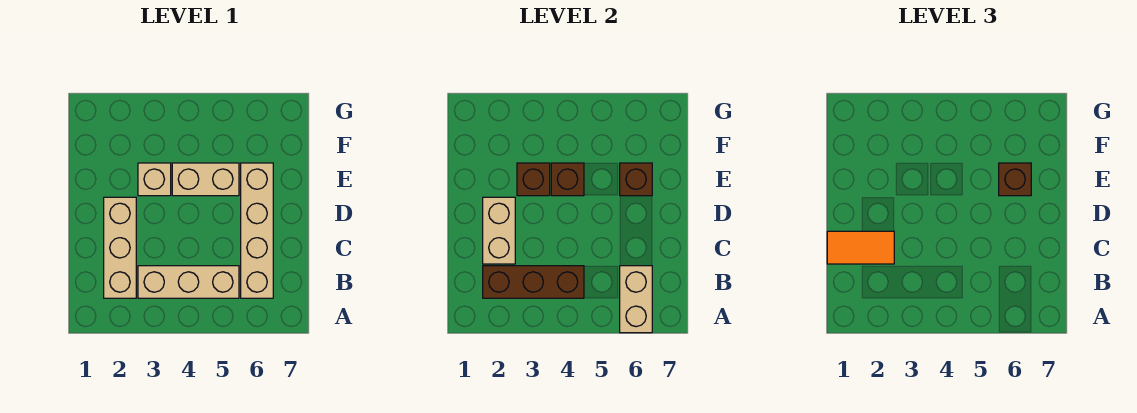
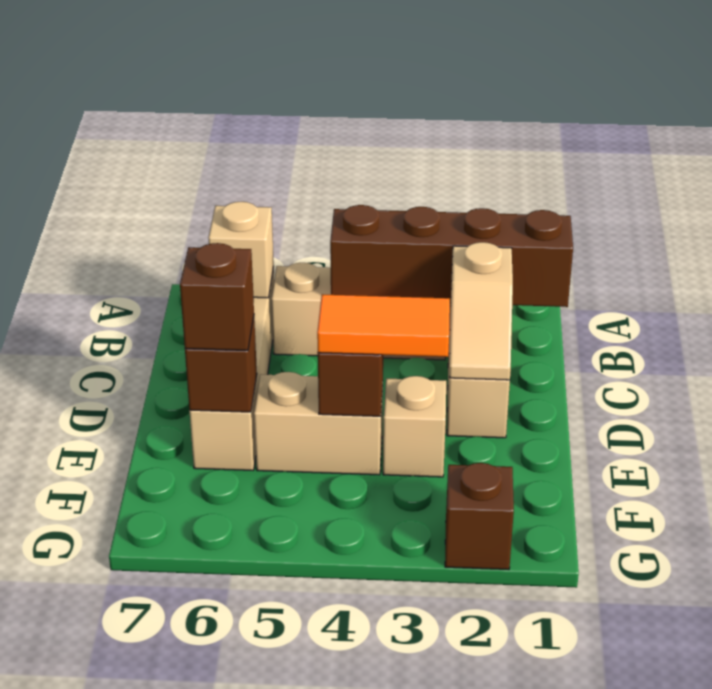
tan brick A6:B6 level 2 -> tan brick B6 level 2
brown brick B2:B4 level 2 -> brown brick B1:B4 level 2
orange tile C1:C2 level 3 -> orange tile E3:E4 level 3
tan brick C2:D2 level 2 -> tan slope C2:D2 level 2 top C
brown brick E3 level 2 -> brown brick G2 level 1

